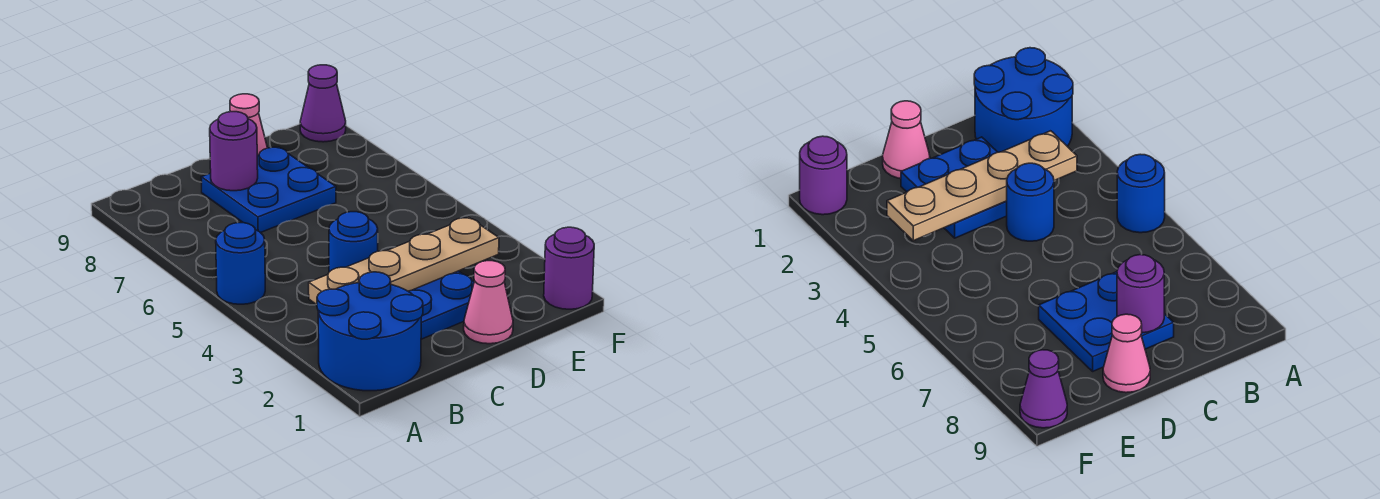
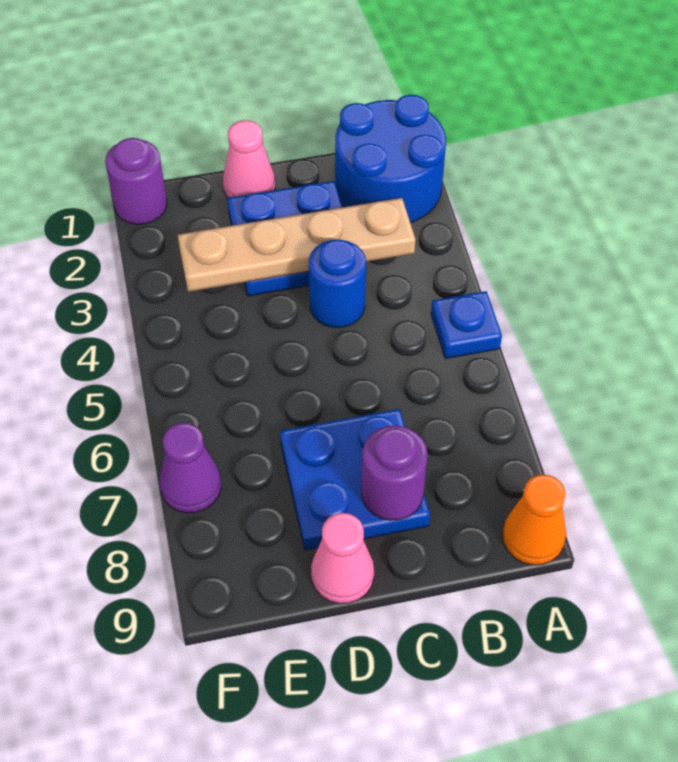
blue round brick A5 level 1 -> blue plate A5 level 1
none -> orange cone A9 level 1
purple cone F9 level 1 -> purple cone F7 level 1

